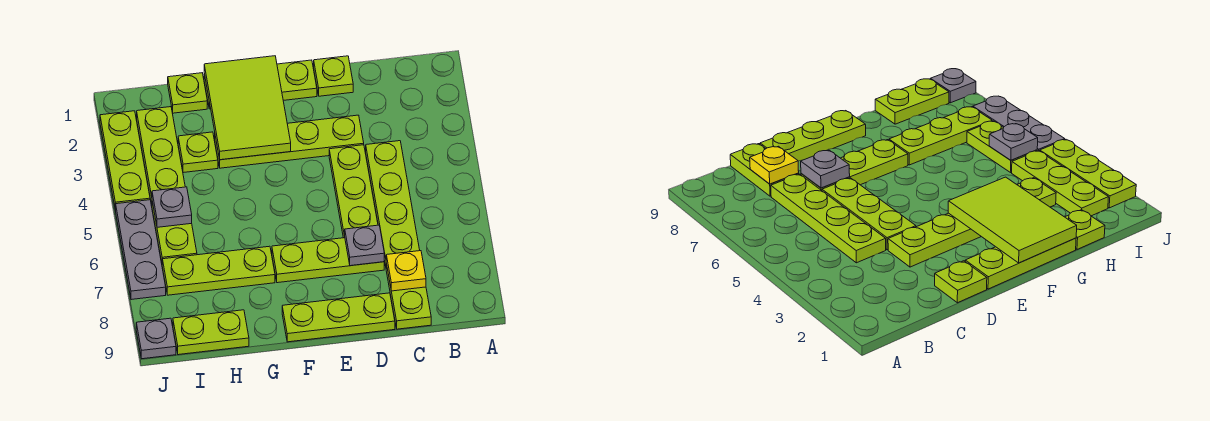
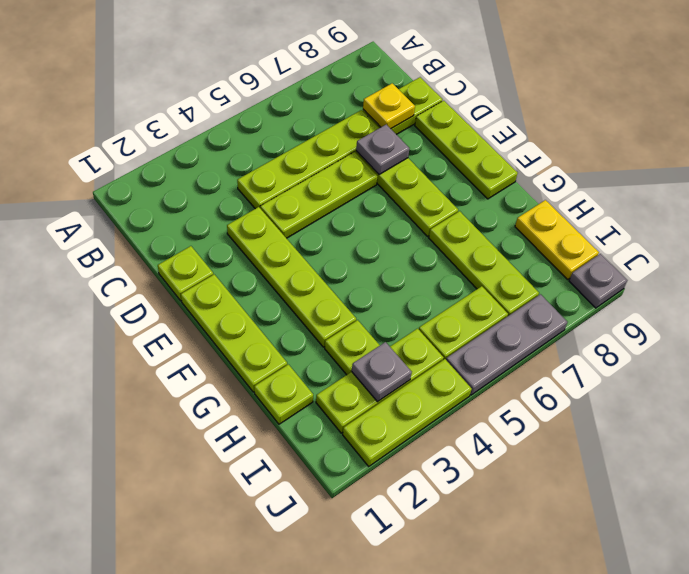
lime tile F1:G3 level 2 -> none
lime plate H9:I9 level 1 -> yellow plate H9:I9 level 1
grey plate I5 level 2 -> grey plate I3 level 2

